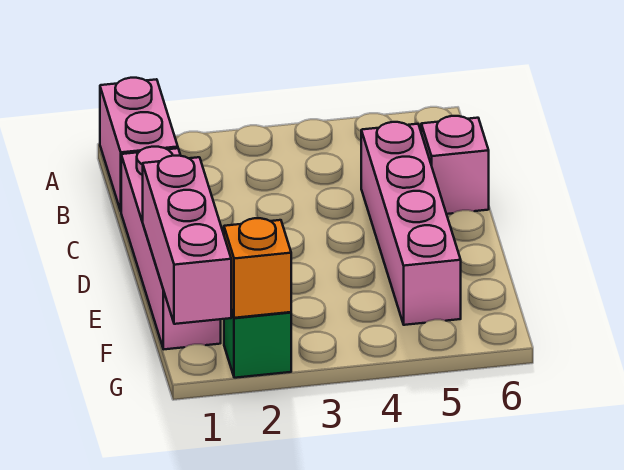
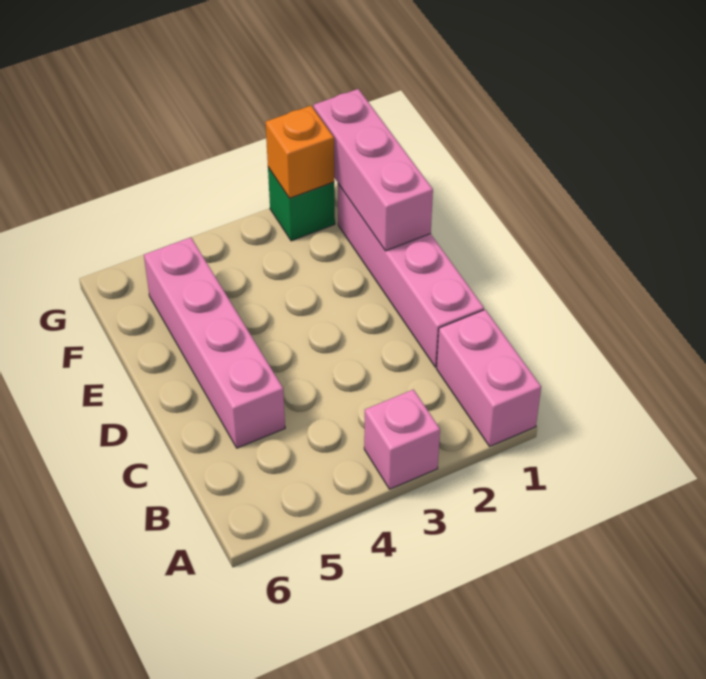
pink brick C6 level 1 -> pink brick A3 level 1

